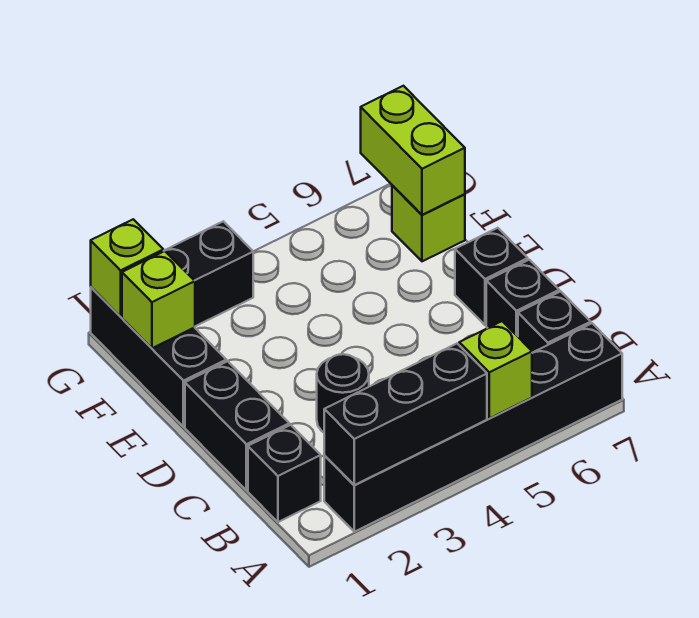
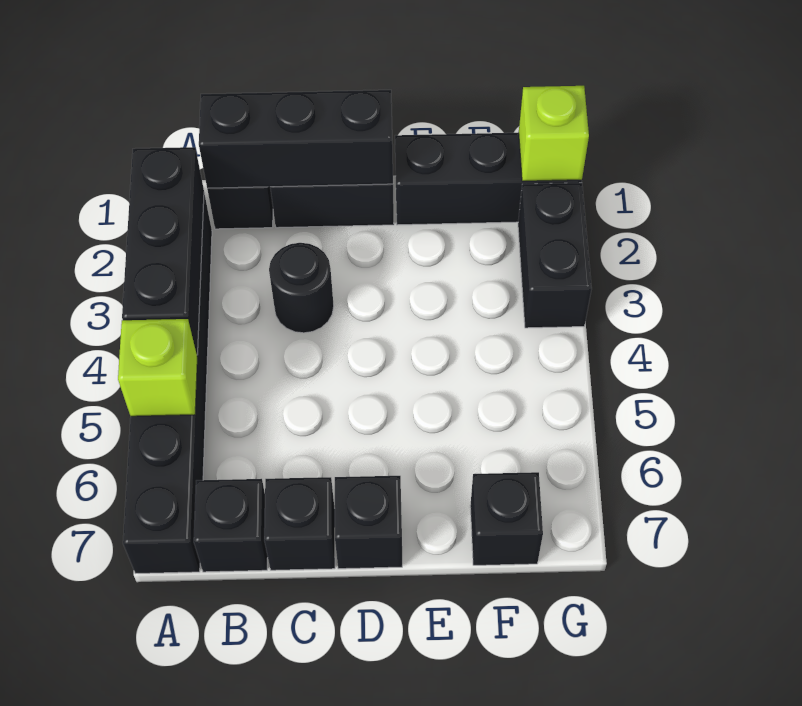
none -> black brick B1:D1 level 2
lime brick F1 level 2 -> none
lime brick F7 level 1 -> black brick F7 level 1
lime brick F7:G7 level 2 -> none

